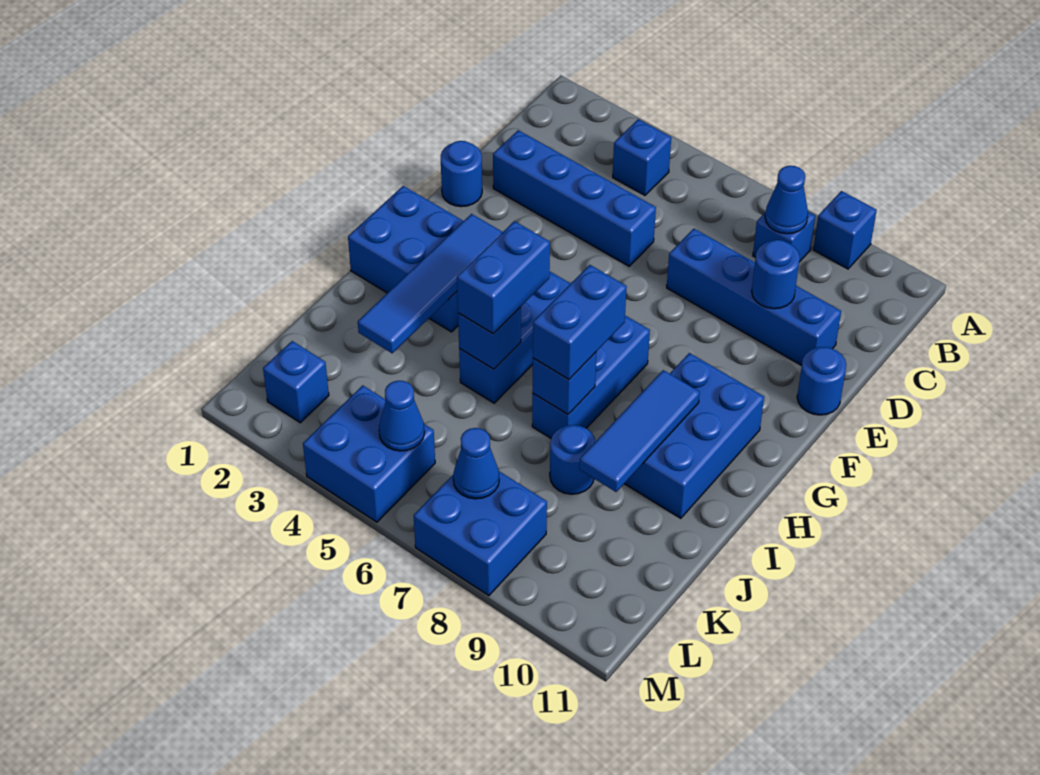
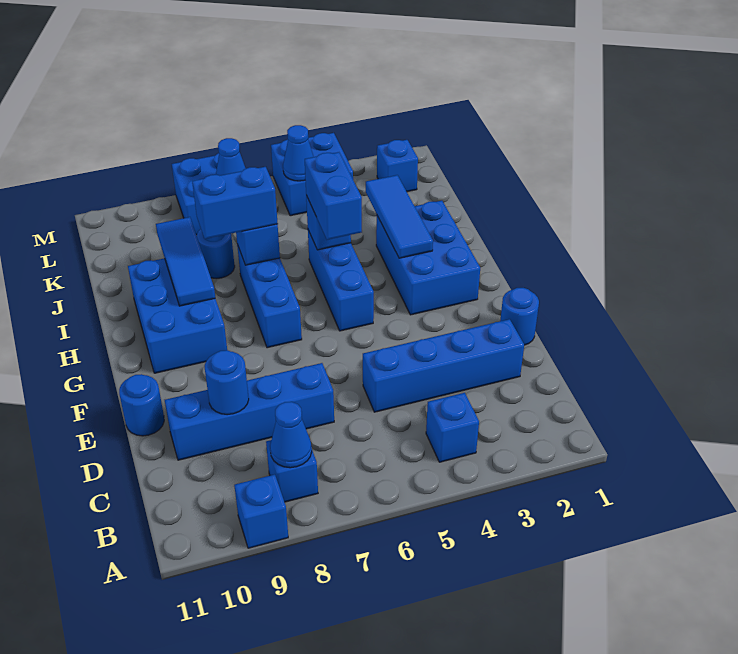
blue brick G1:H3 level 1 -> blue brick G2:I3 level 1
blue tile G3:J3 level 2 -> blue tile H3:J3 level 2
blue brick H7:I7 level 3 -> blue brick I7:I8 level 3

